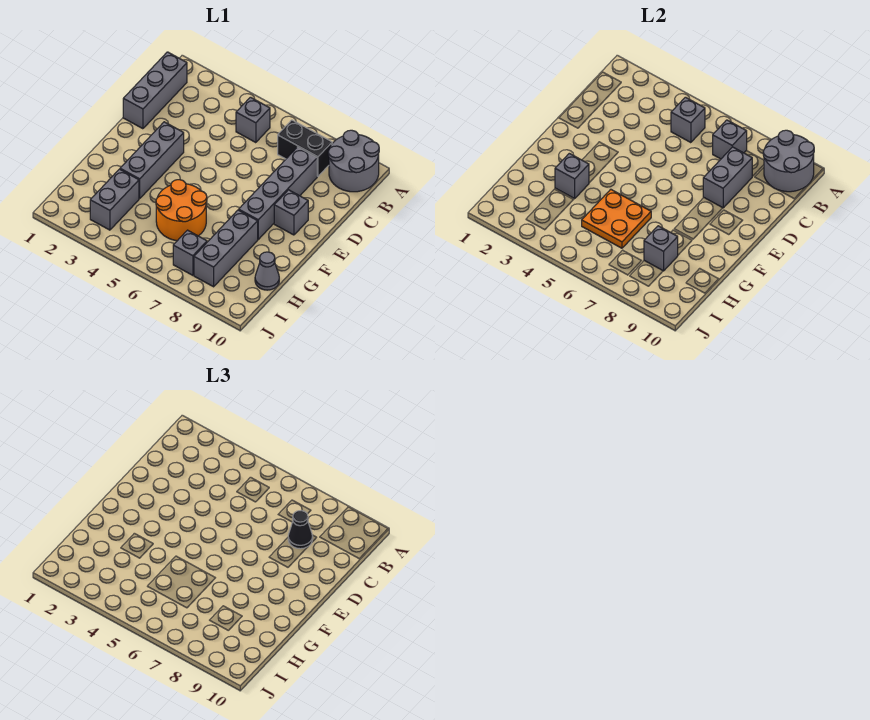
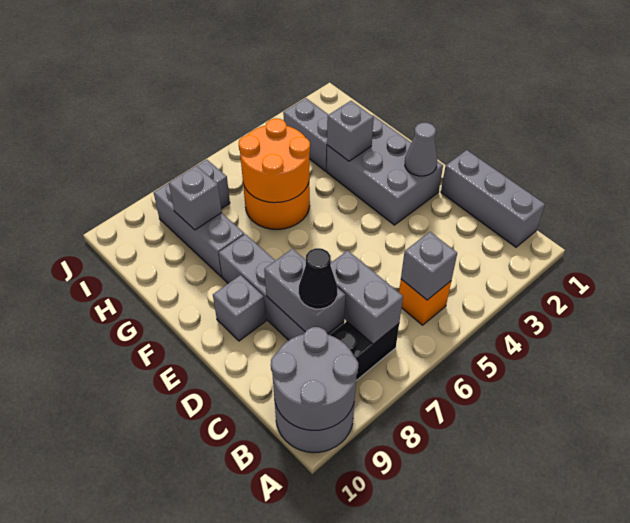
grey brick B5 level 1 -> orange brick B5 level 1
grey brick B7 level 2 -> grey brick B7:C7 level 2
grey brick E3:G3 level 1 -> grey brick E2:G3 level 1
orange plate G5:H6 level 2 -> orange round brick G5:H6 level 2
grey cone H10 level 1 -> grey cone E2 level 2

